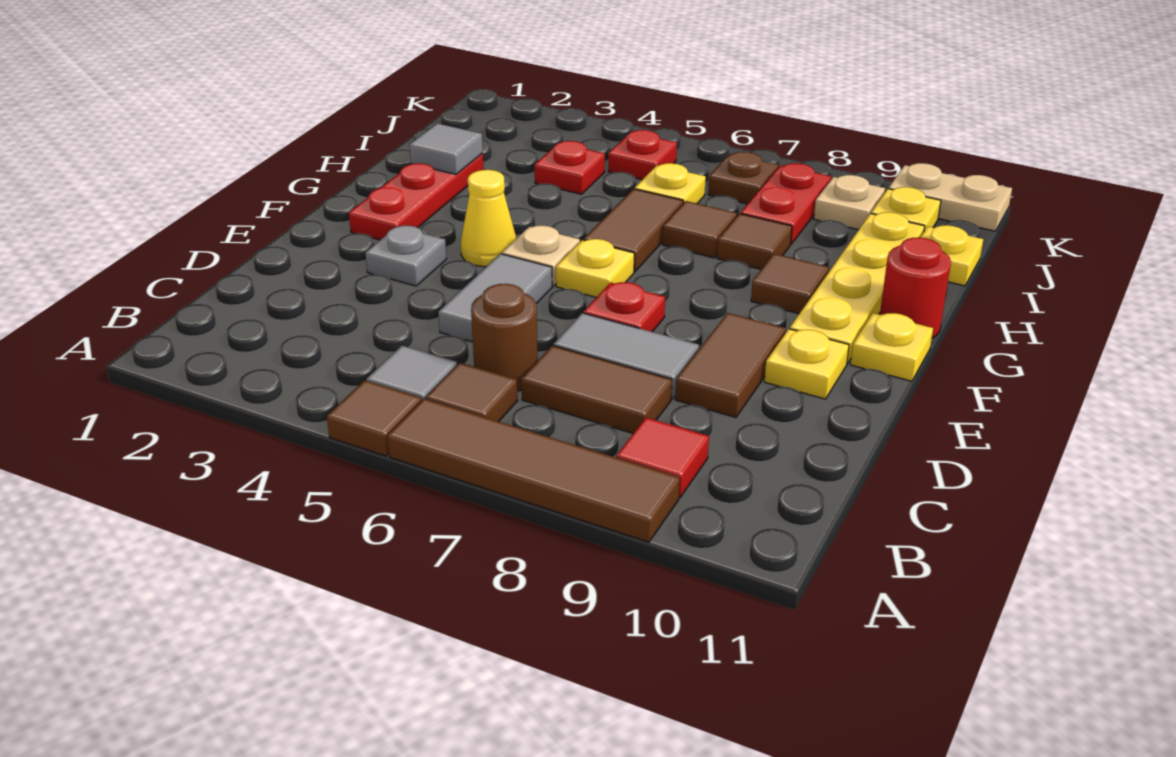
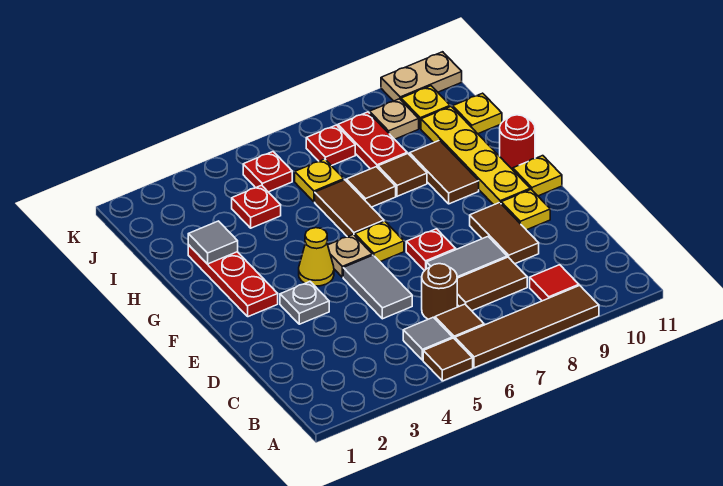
brown tile G9 level 1 -> brown tile G9:H9 level 1
brown plate J7 level 1 -> red plate J7 level 1

